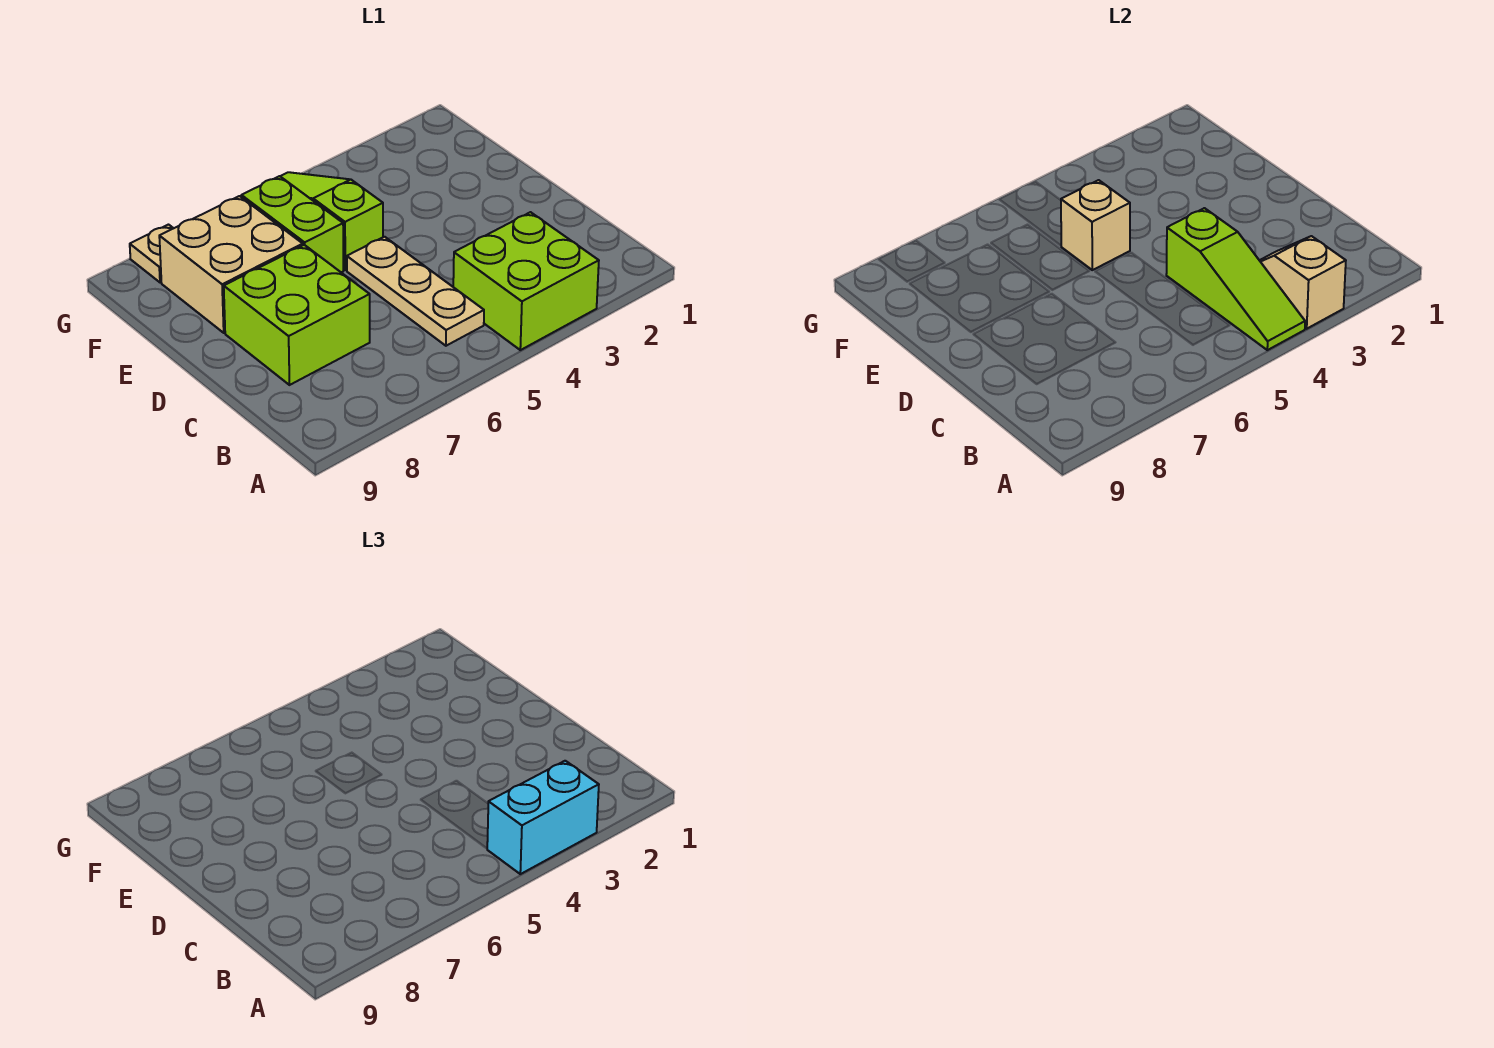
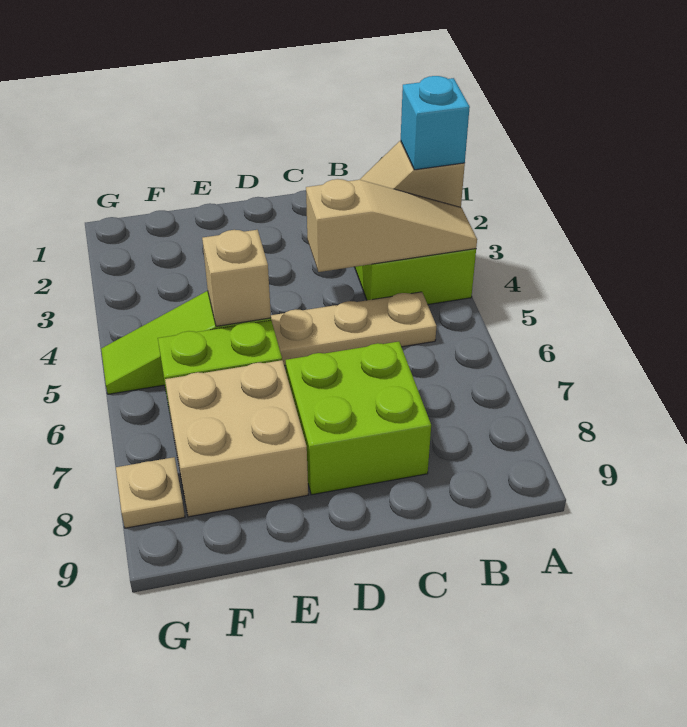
cyan brick A3:A4 level 3 -> cyan brick A3 level 3
lime slope A4:C4 level 2 top C -> tan slope A4:C4 level 2 top C

